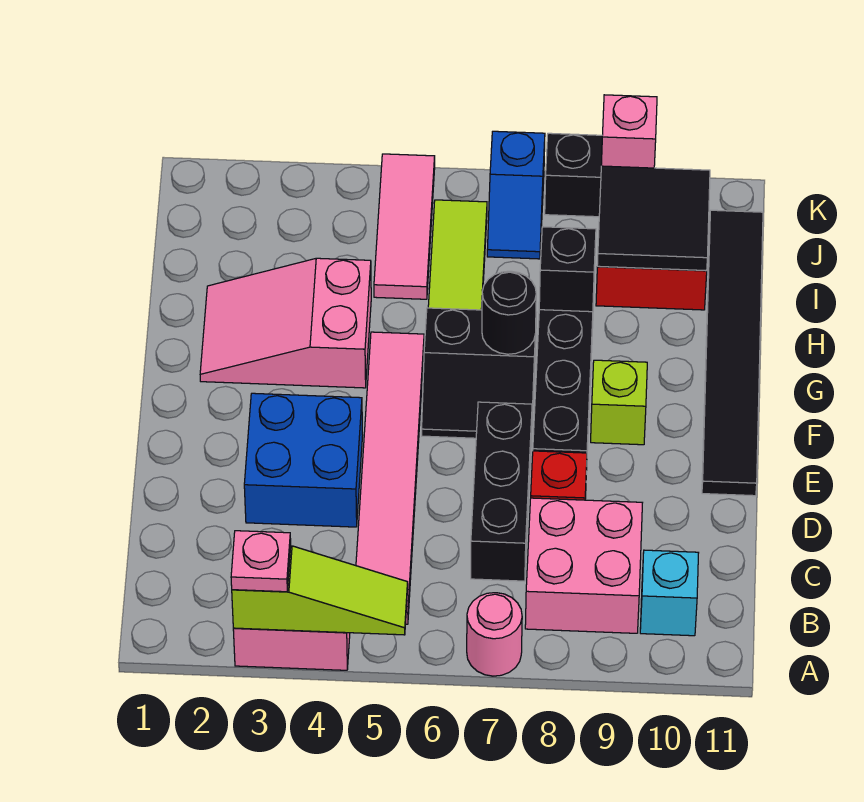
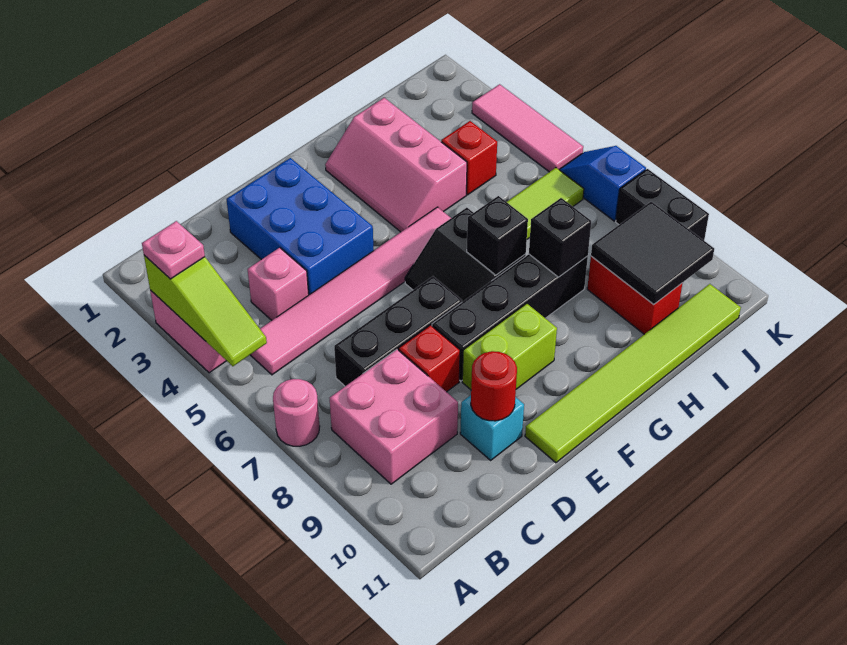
cyan brick B10 level 1 -> cyan brick D10 level 1
blue brick D3:E4 level 1 -> blue brick D2:E4 level 1
none -> red round brick D10 level 2
black tile E11:J11 level 1 -> lime tile E11:J11 level 1
lime brick F9 level 1 -> lime brick E9:F9 level 1
pink slope G2:H4 level 1 top 4 -> pink slope G2:H4 level 1 top H
black round brick G7 level 2 -> black brick G7 level 2
none -> red brick I4 level 1
pink tile I5:K5 level 1 -> pink tile K3:K5 level 1
blue slope J7:K7 level 1 top K -> blue slope K6:K7 level 1 top 7
pink brick K9 level 2 -> pink brick C4 level 1

